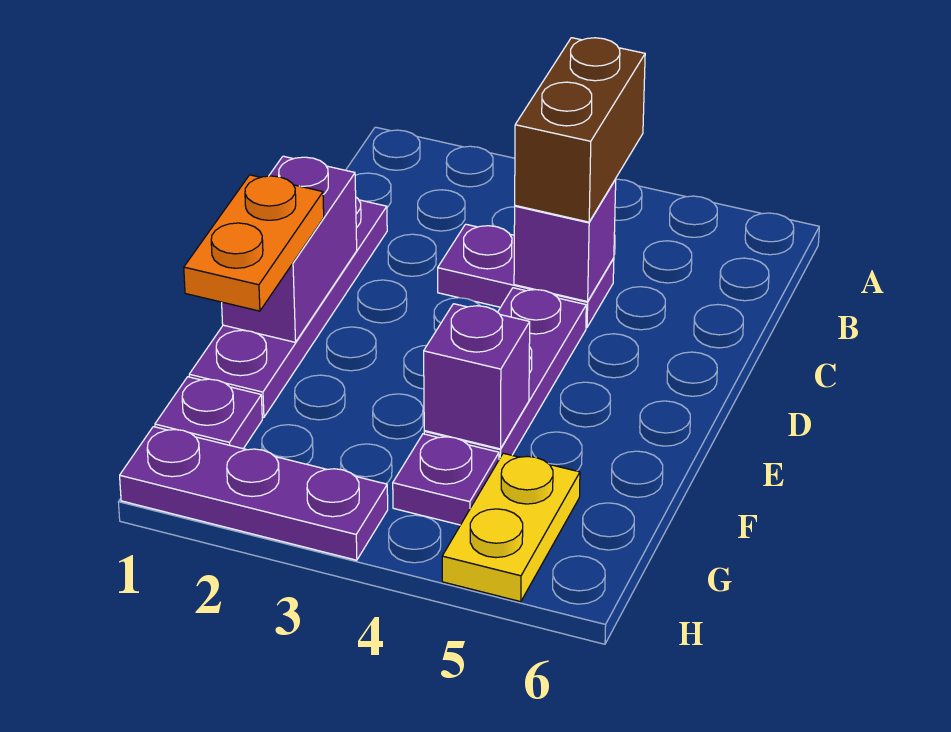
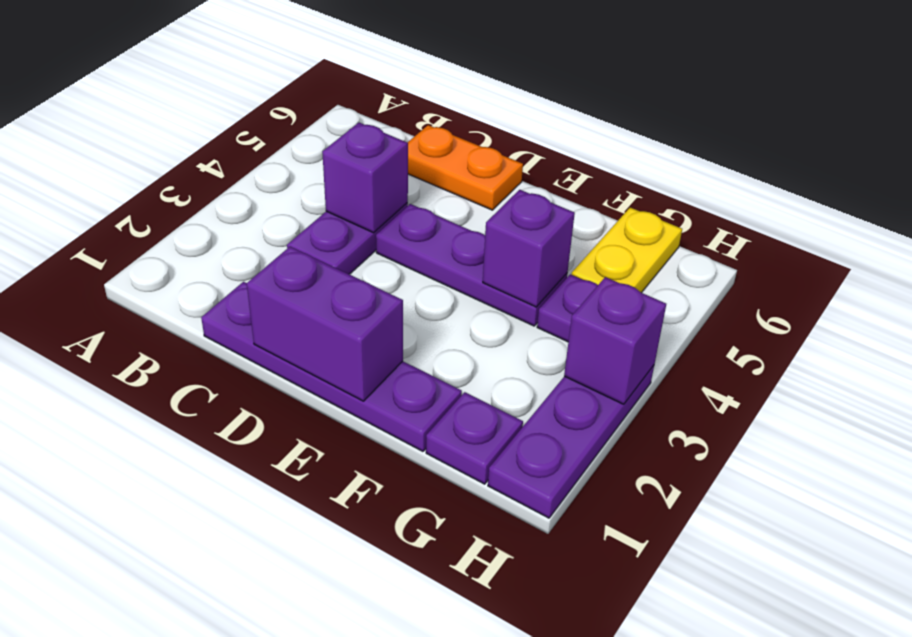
brown brick B4:C4 level 3 -> none
orange plate E1:F1 level 3 -> orange plate C6:D6 level 1
yellow plate G5:H5 level 1 -> yellow plate G5:G6 level 1
none -> purple brick H3 level 2

